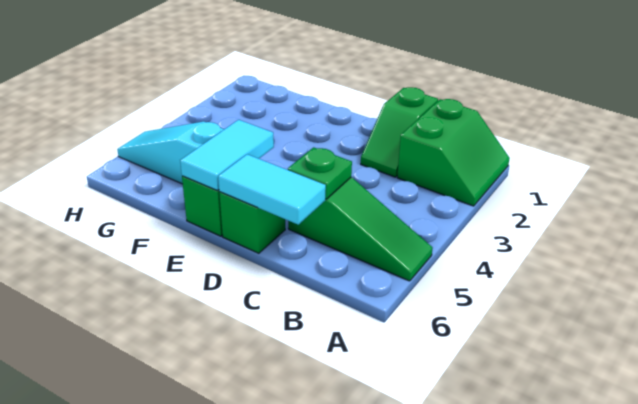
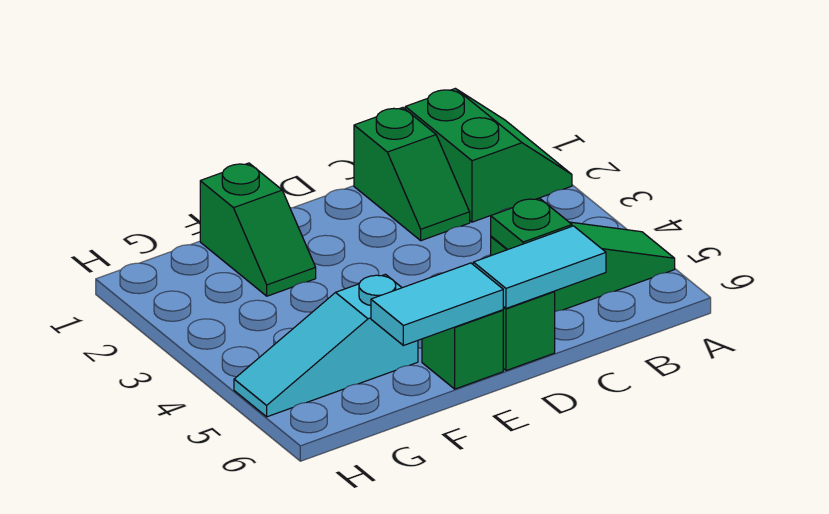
cyan tile E5:E6 level 2 -> cyan tile E6:F6 level 2
none -> green slope F1:F2 level 1 top 1

